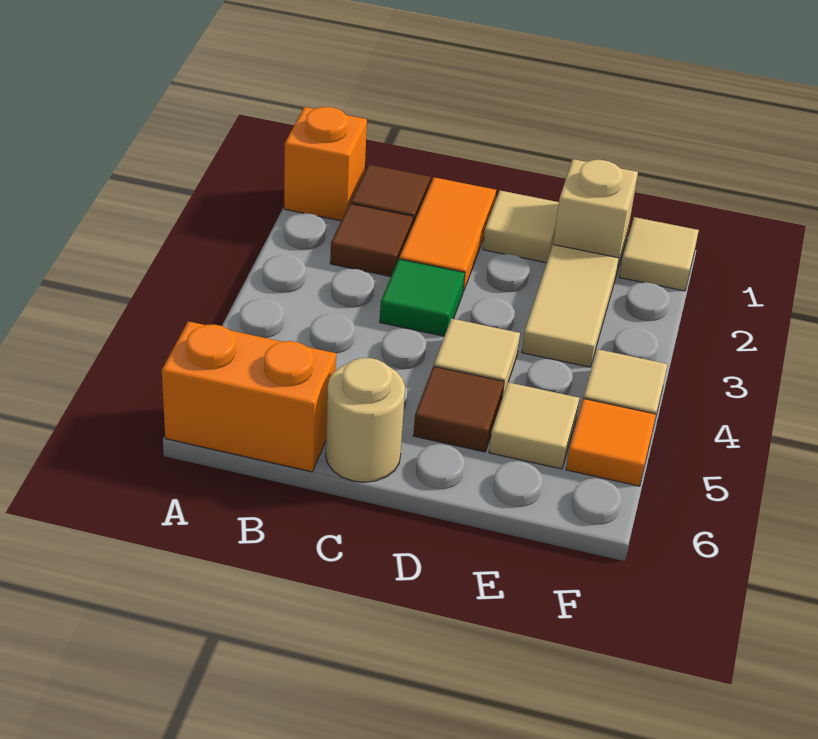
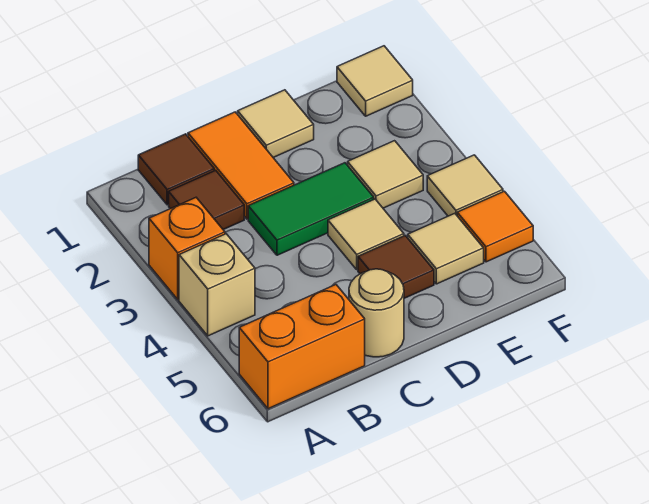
orange brick A1 level 1 -> orange brick A3 level 1
green tile C3 level 1 -> green tile C3:D3 level 1
tan brick E1 level 1 -> tan brick A4 level 1
tan tile E2:E3 level 1 -> tan tile E3 level 1

